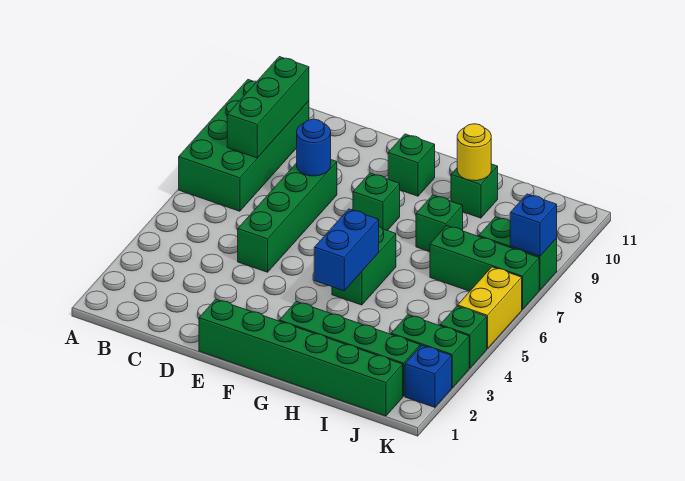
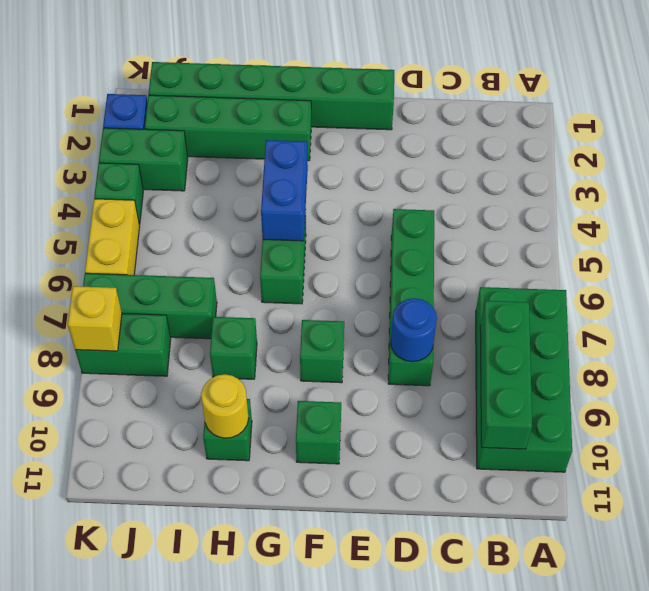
blue brick K8 level 2 -> yellow brick K8 level 2

